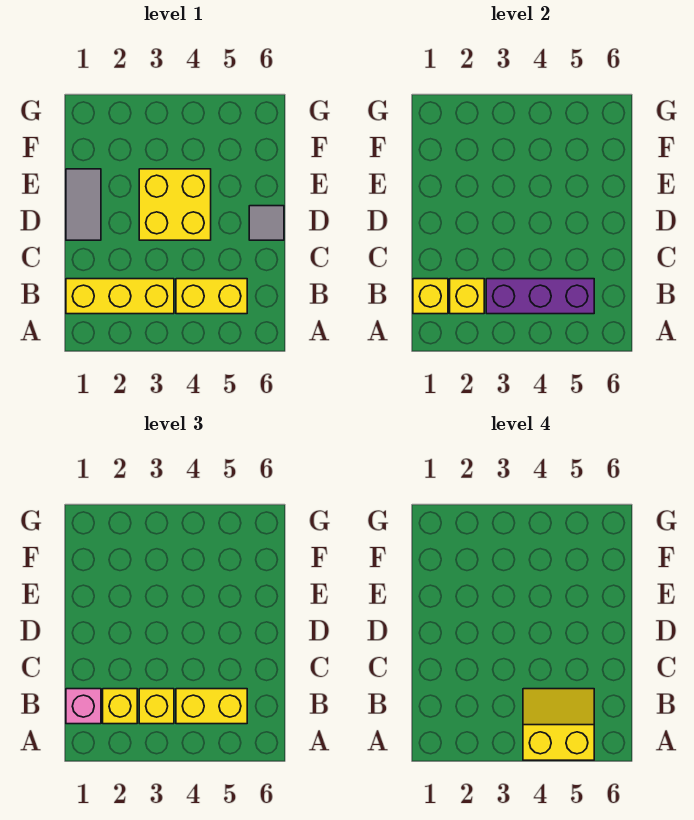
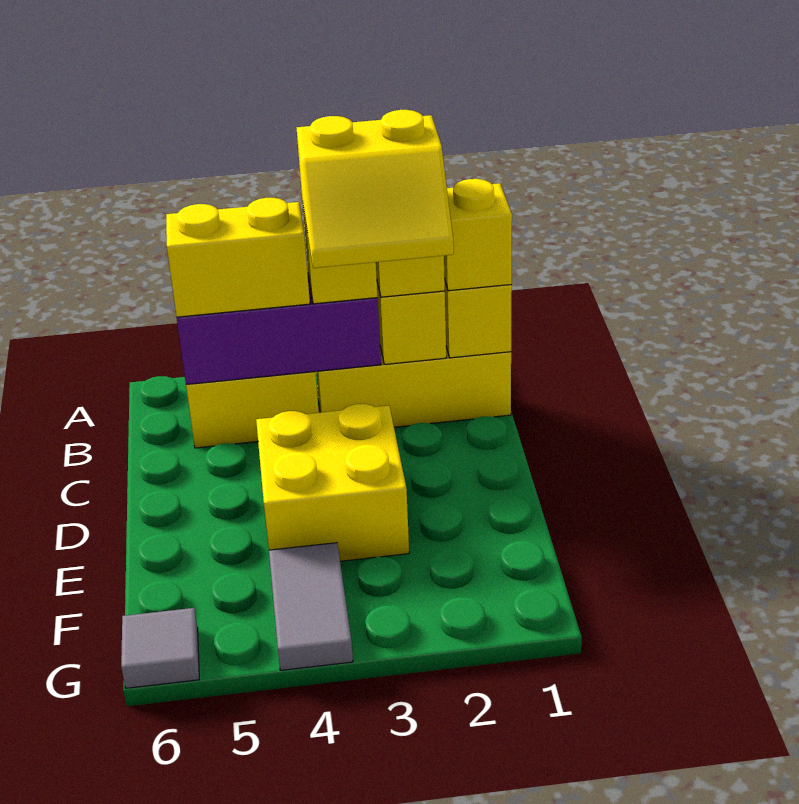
yellow slope A4:B5 level 4 top A -> yellow slope B2:C3 level 4 top B
pink brick B1 level 3 -> yellow brick B1 level 3
grey tile D1:E1 level 1 -> grey tile F4:G4 level 1
grey tile D6 level 1 -> grey tile G6 level 1

